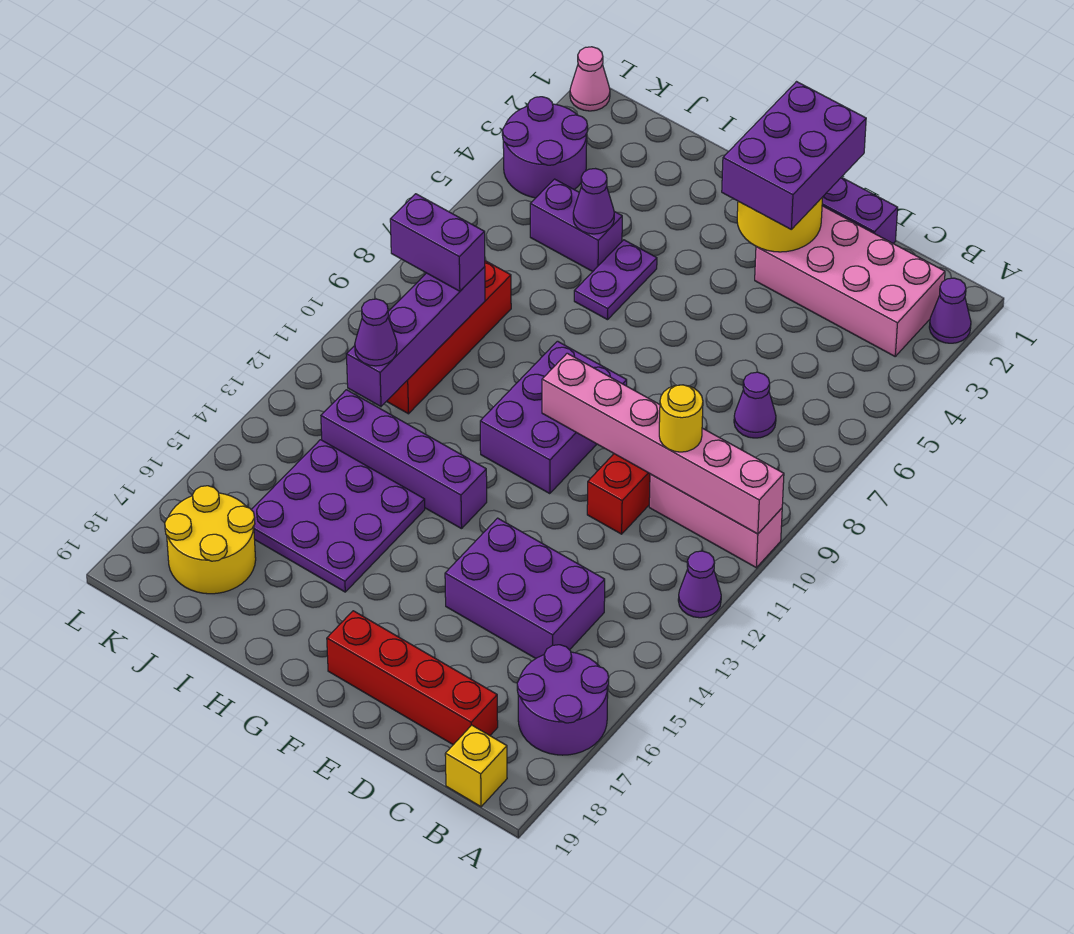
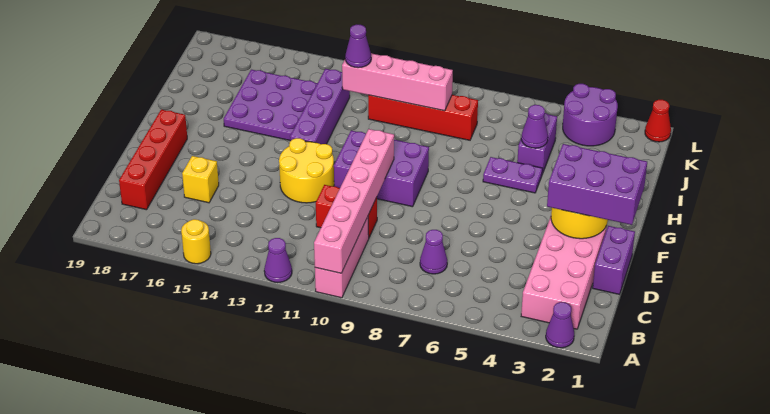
purple round brick A16:B17 level 1 -> none
yellow brick B19 level 1 -> yellow brick D16 level 1
yellow round brick C10 level 3 -> yellow round brick A15 level 1
purple brick C14:E15 level 1 -> none
purple brick J9:J12 level 2 -> pink brick J9:J12 level 2
purple brick J9:K9 level 3 -> none
yellow round brick J17:K18 level 1 -> yellow round brick E12:F13 level 1
pink cone L1 level 1 -> red cone L1 level 1

